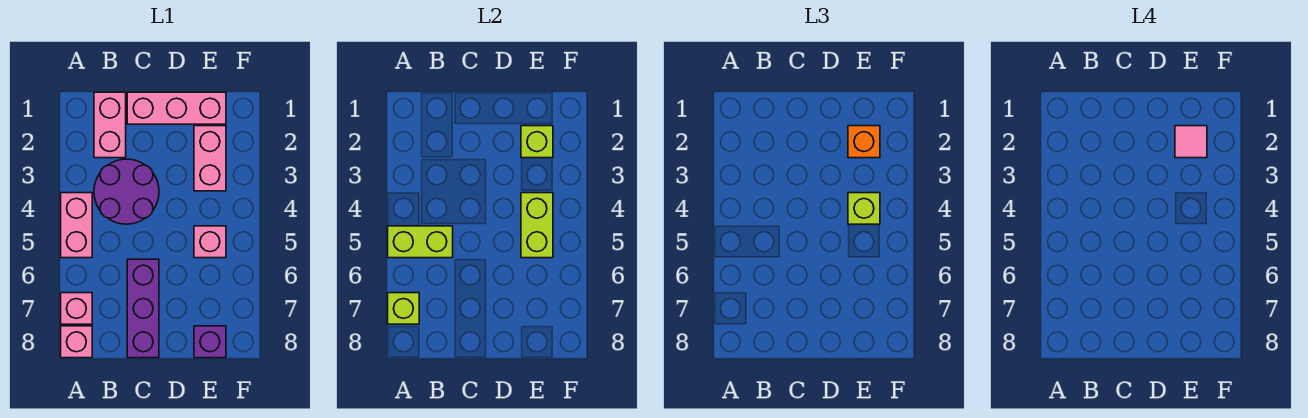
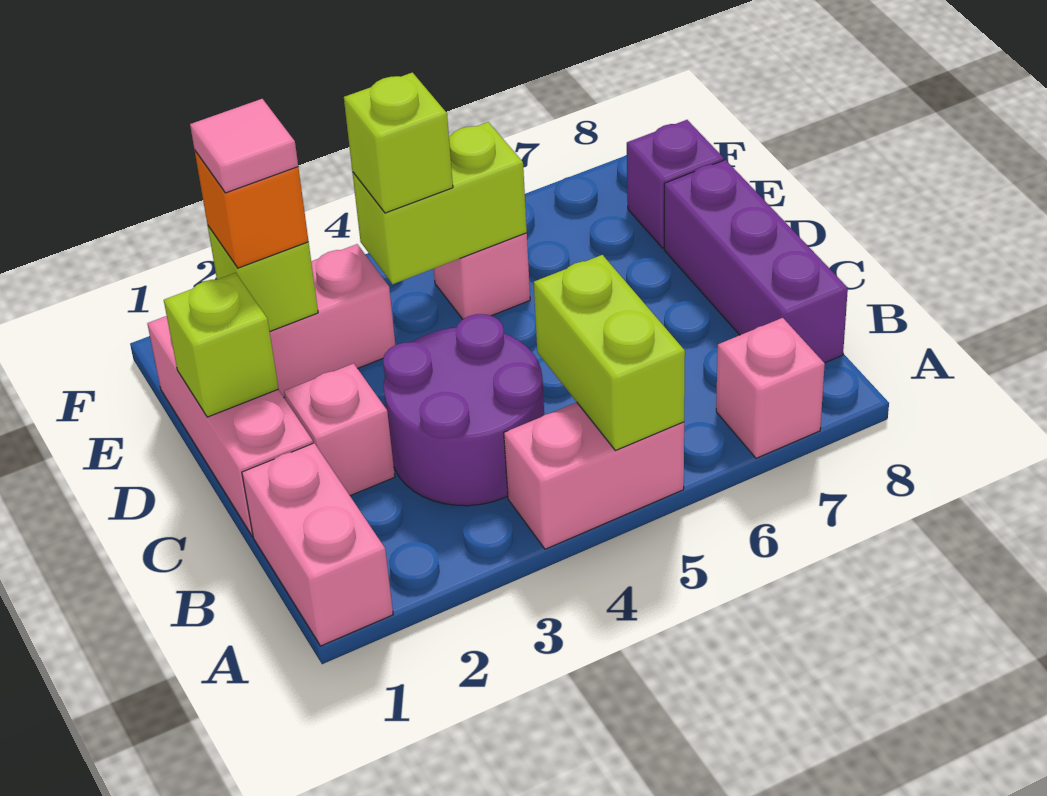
lime brick A7 level 2 -> lime brick D1 level 2
pink brick A8 level 1 -> pink brick C2 level 1
pink brick B1:B2 level 1 -> pink brick A1:B1 level 1
purple brick C6:C8 level 1 -> purple brick B8:D8 level 1

